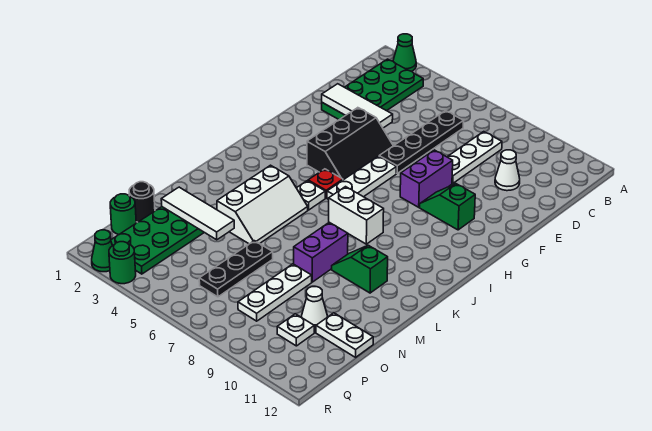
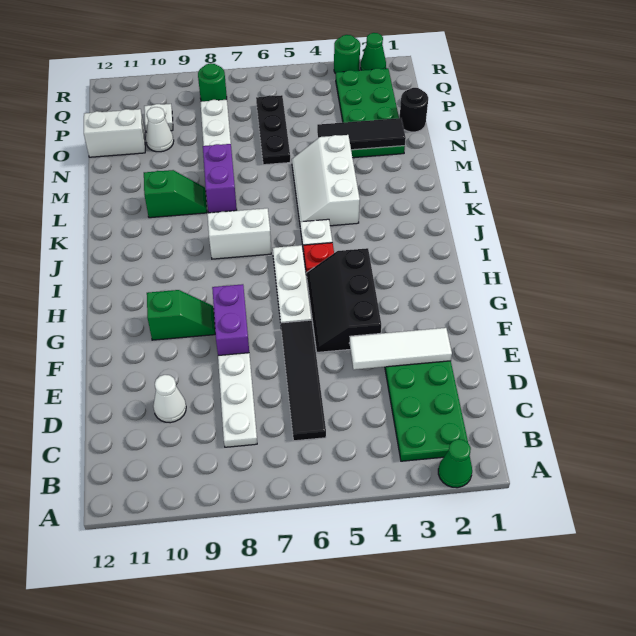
black plate C6:F6 level 1 -> black tile C6:F6 level 1
white tile N2:N4 level 2 -> black tile N2:N4 level 2
white plate O11:O12 level 1 -> white brick O11:O12 level 1
green round brick P1 level 1 -> green round brick Q8 level 1

